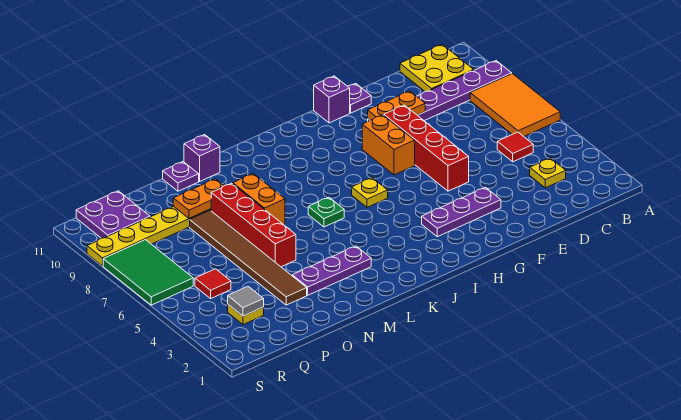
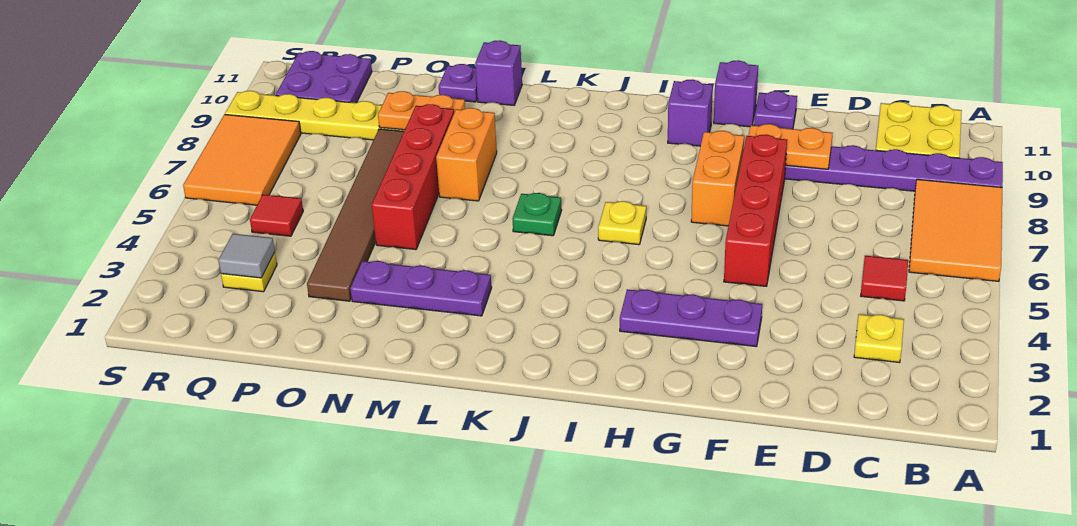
none -> purple brick H10 level 1
green tile R6:S8 level 1 -> orange tile R6:S8 level 1

